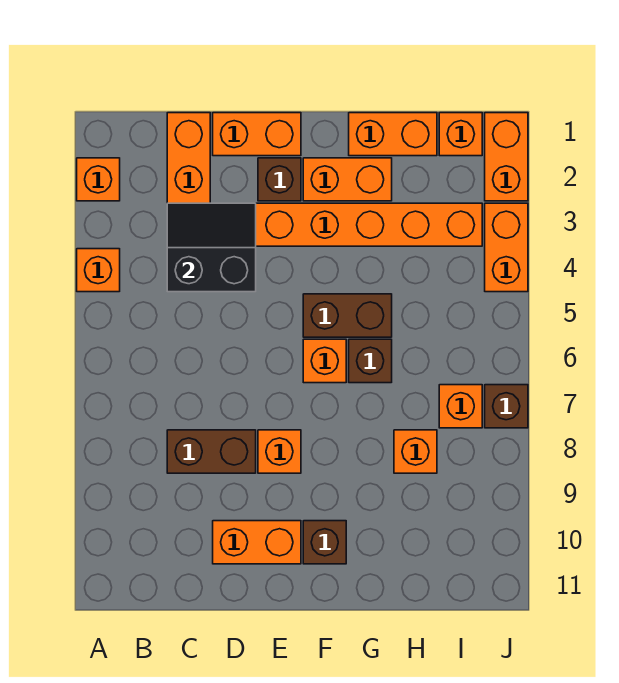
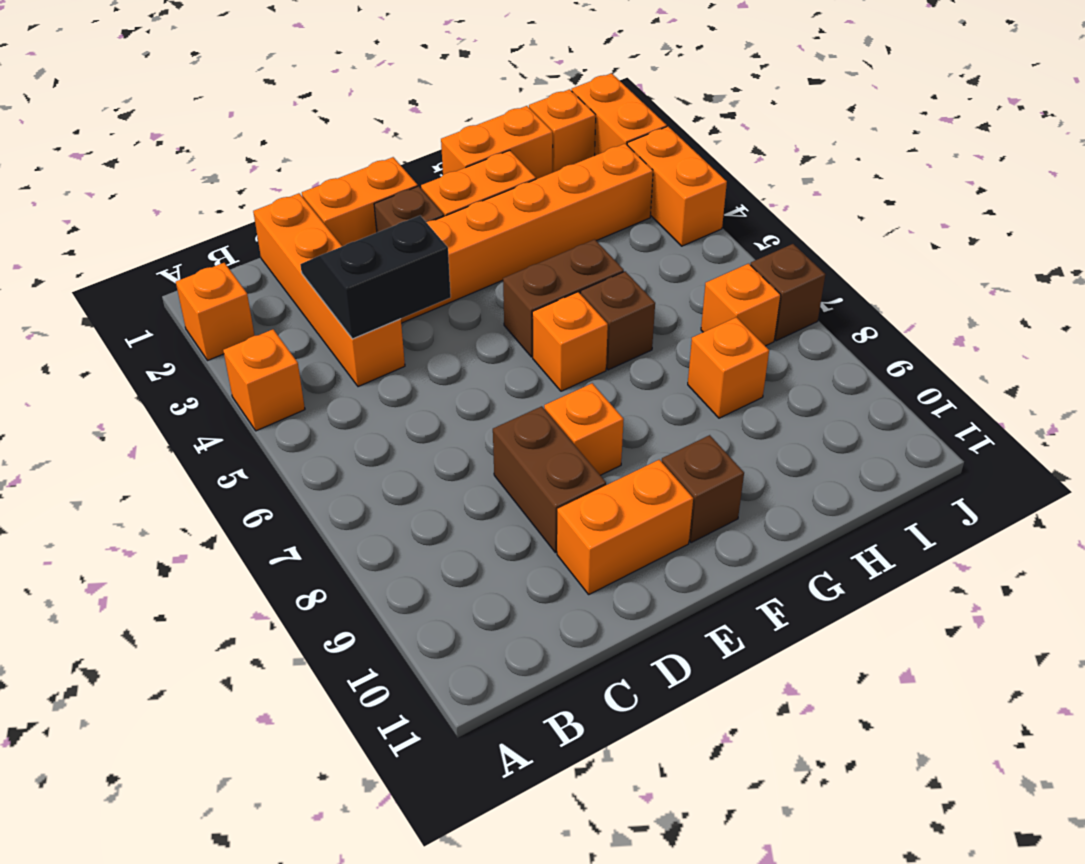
brown brick C8:D8 level 1 -> brown brick D8:D9 level 1

